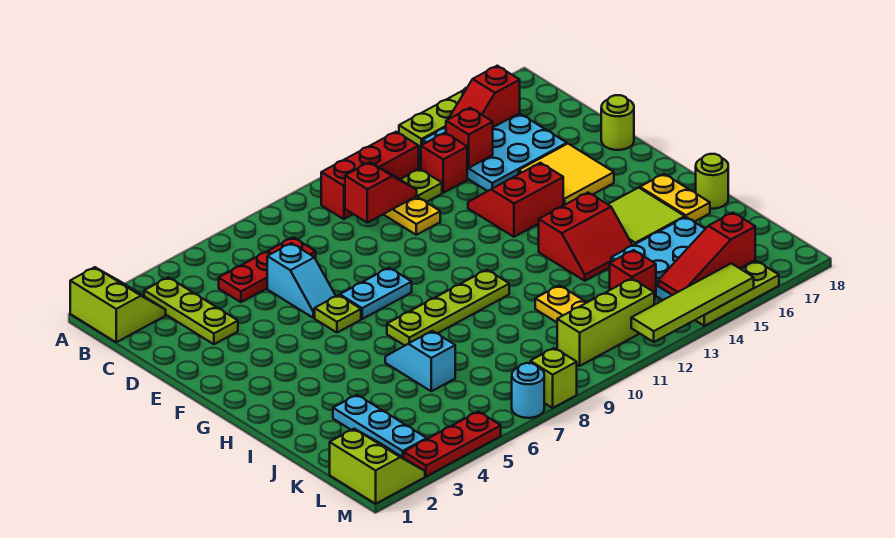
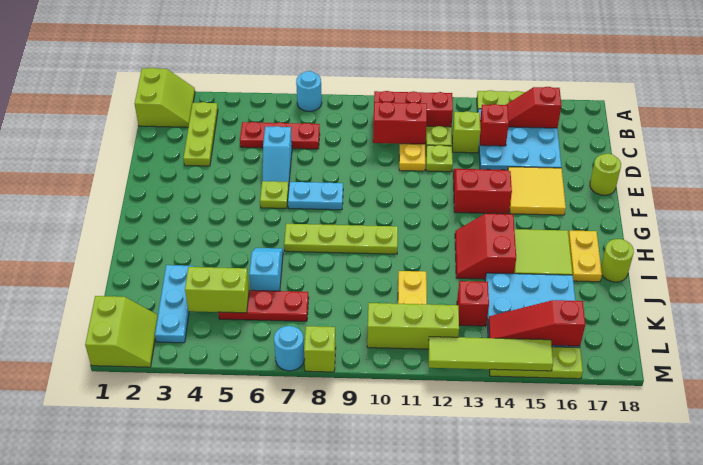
none -> cyan round brick A7 level 1
red slope C10:C11 level 2 top 10 -> red brick C10:C11 level 2
red brick C13 level 1 -> lime brick C13 level 1
none -> lime plate D12 level 1
red slope H13:I14 level 1 top H -> red slope H13:I14 level 1 top 14
none -> lime brick K4:K5 level 2
red plate M3:M5 level 1 -> red plate K5:K7 level 1

